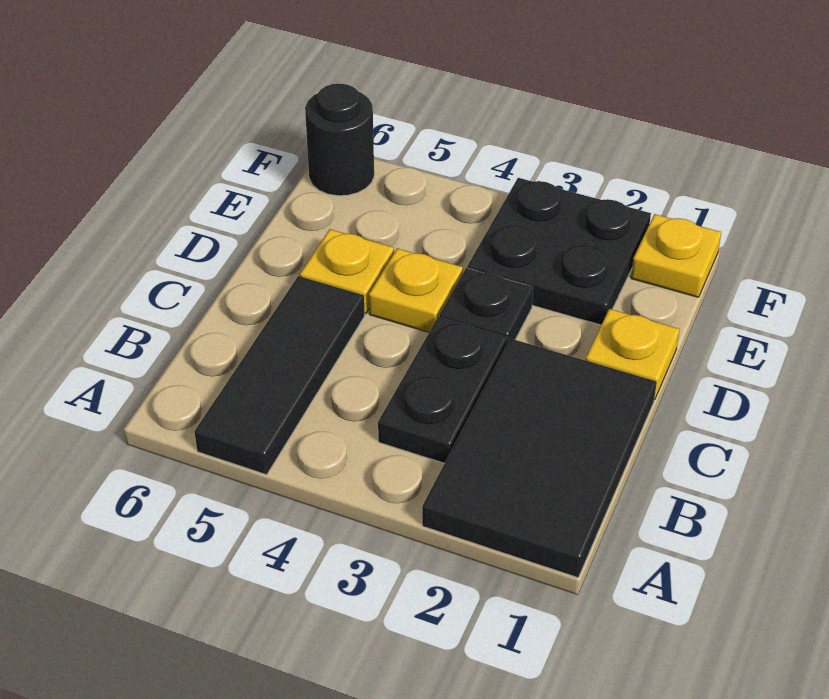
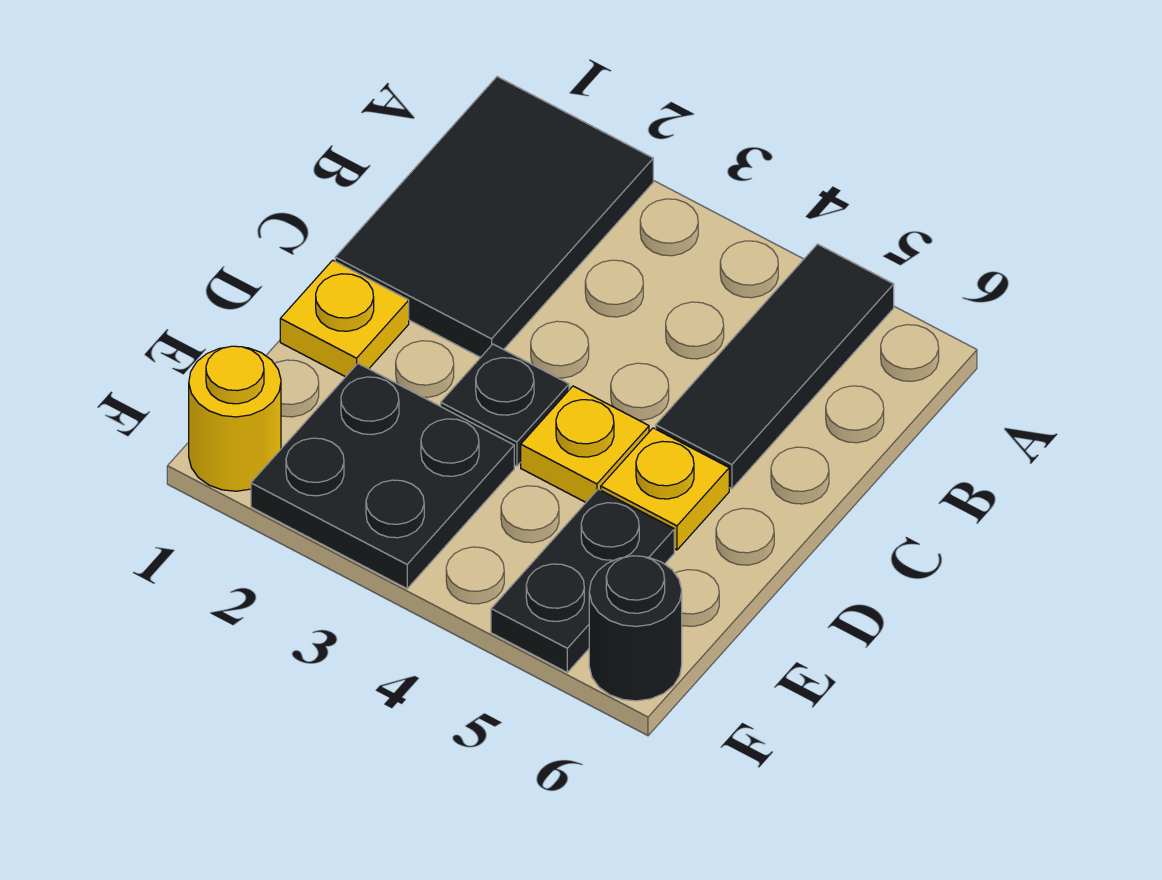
black plate B3:C3 level 1 -> black plate E5:F5 level 1
yellow plate F1 level 1 -> yellow round brick F1 level 1

